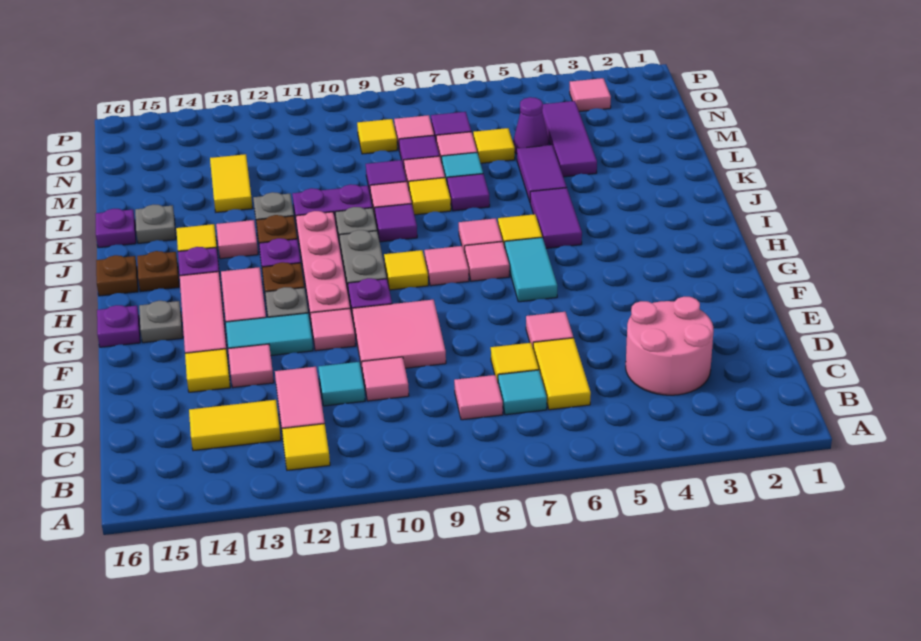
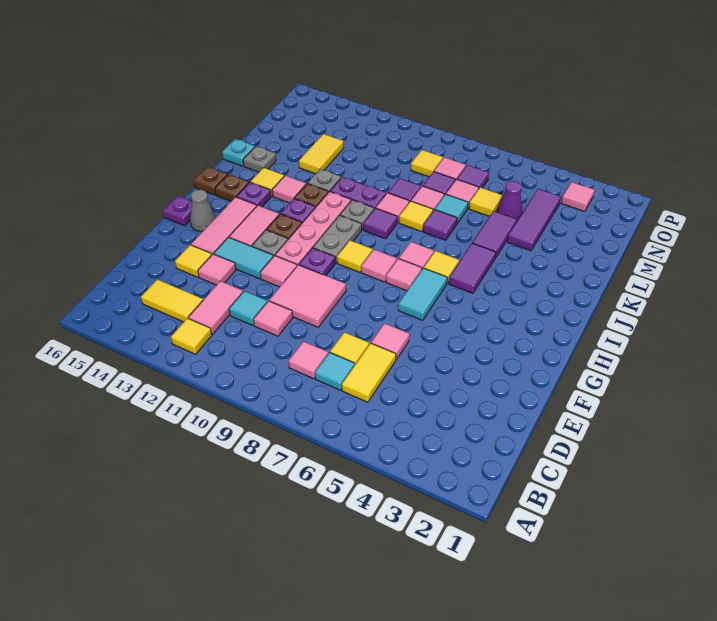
pink round brick C3:D4 level 1 -> none
grey plate G15 level 1 -> grey cone G15 level 1
purple plate K16 level 1 -> cyan plate K16 level 1

